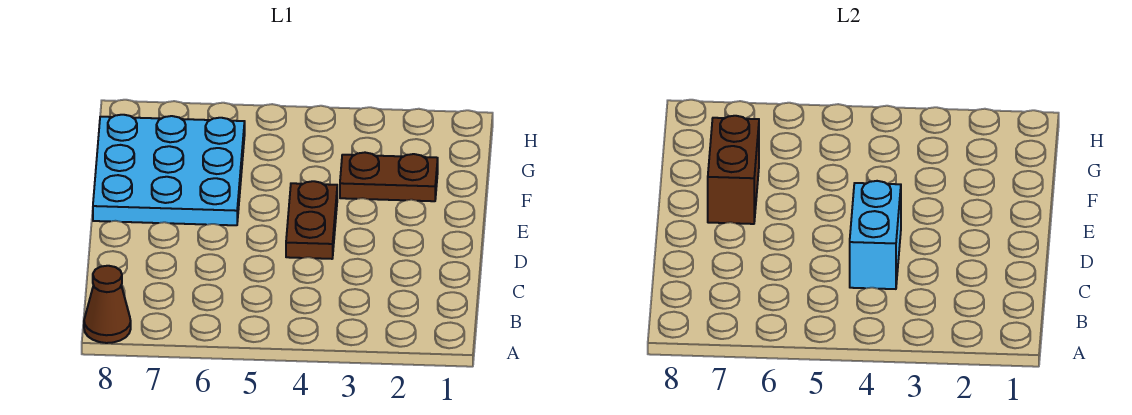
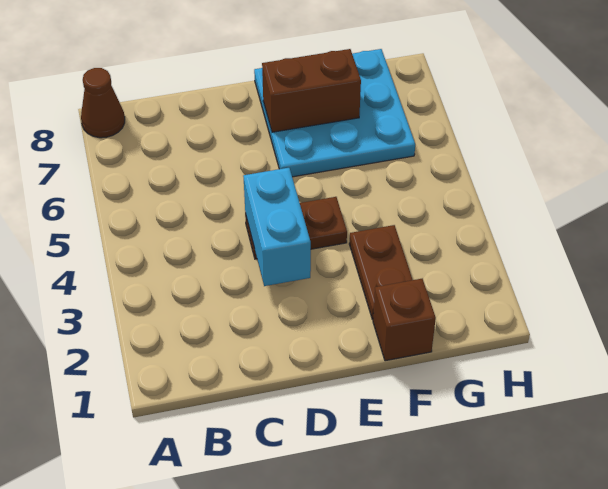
cyan brick C4:D4 level 2 -> cyan brick D3:D4 level 2
none -> brown brick F1 level 1

